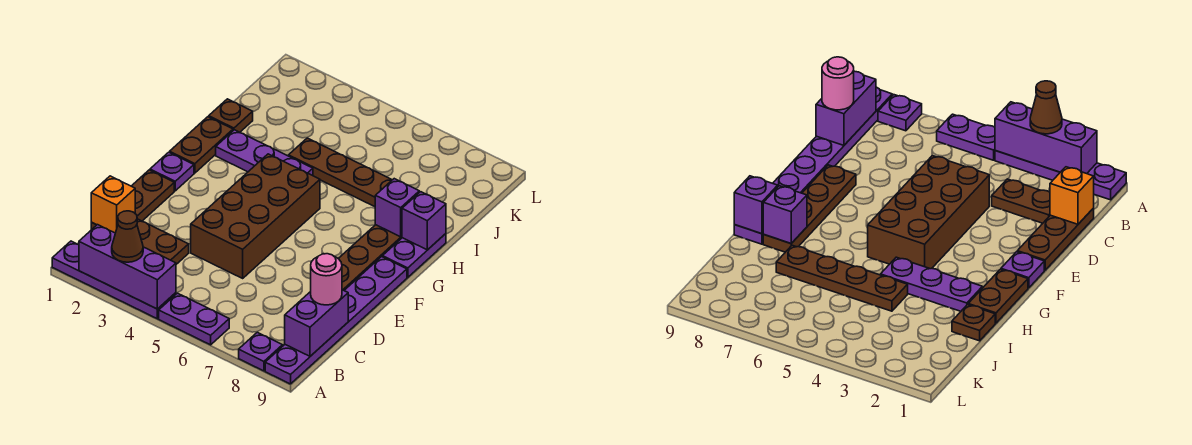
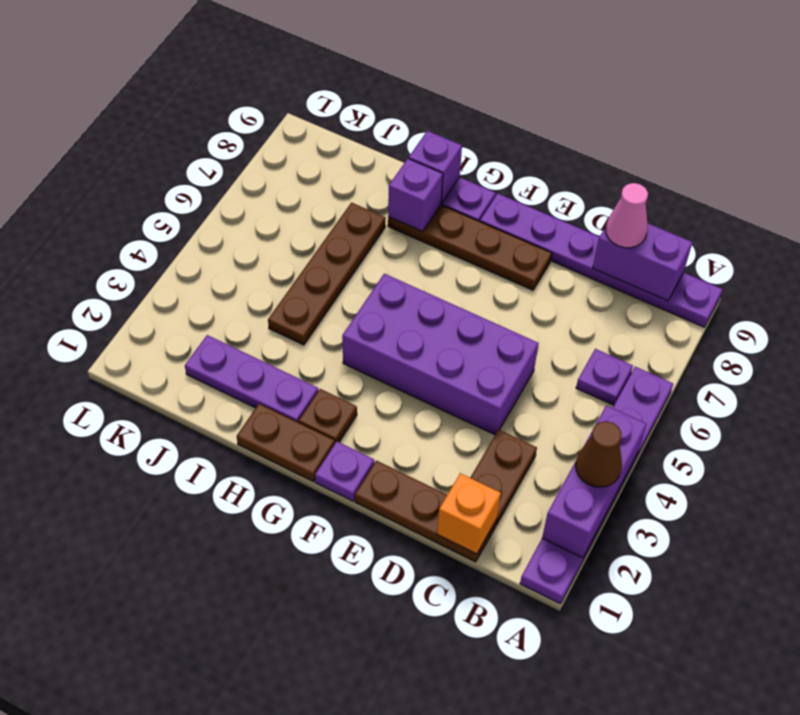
purple plate A8 level 1 -> purple plate B6 level 1
pink round brick C9 level 3 -> pink cone C9 level 3
brown brick D4:G5 level 1 -> purple brick D4:G5 level 1
purple plate H2:H4 level 1 -> purple plate H2:J2 level 1
brown plate I1 level 1 -> brown plate G2 level 1

